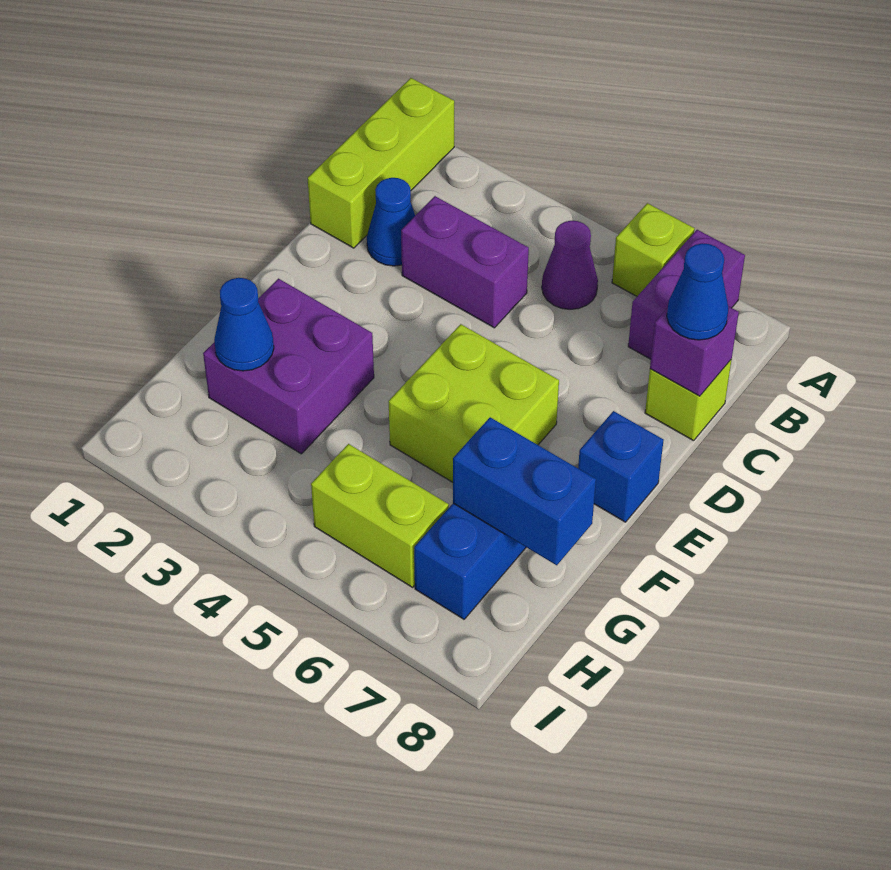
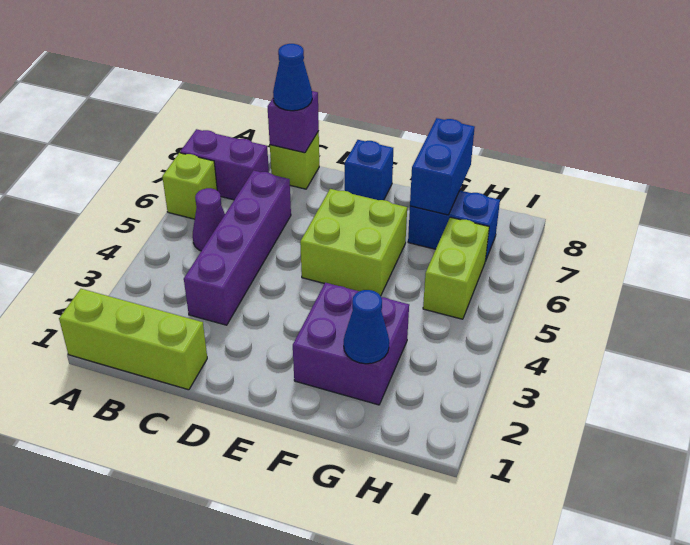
blue cone C2 level 1 -> none
purple brick C3:C4 level 1 -> purple brick C3:C6 level 1

